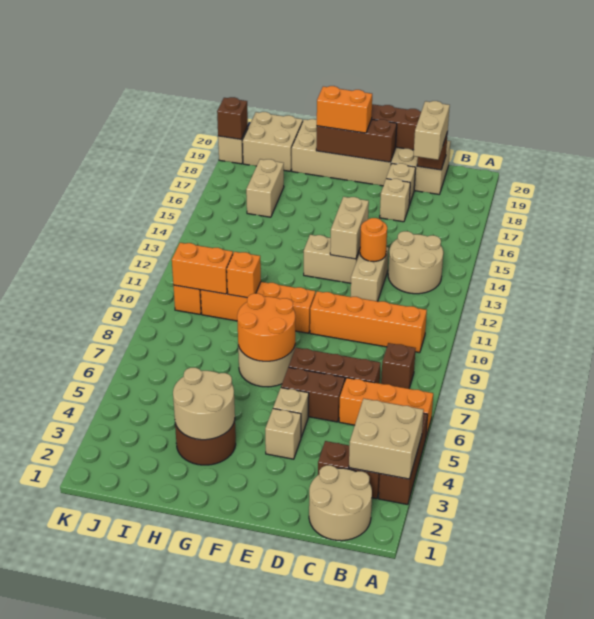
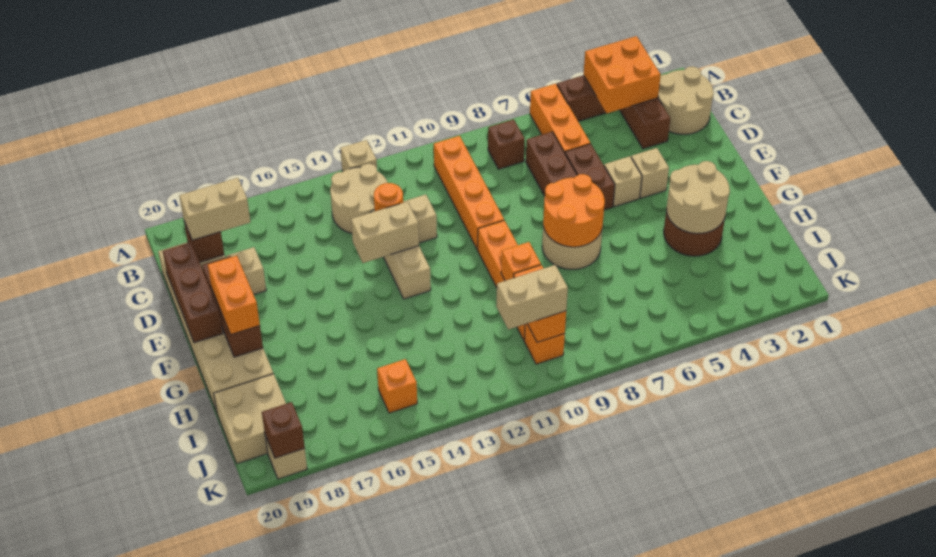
tan brick A3:B4 level 2 -> orange brick A3:B4 level 2
tan brick D17 level 1 -> tan brick A13 level 1
tan brick I16:I17 level 1 -> tan brick J10:J11 level 3
none -> orange brick J15 level 1

